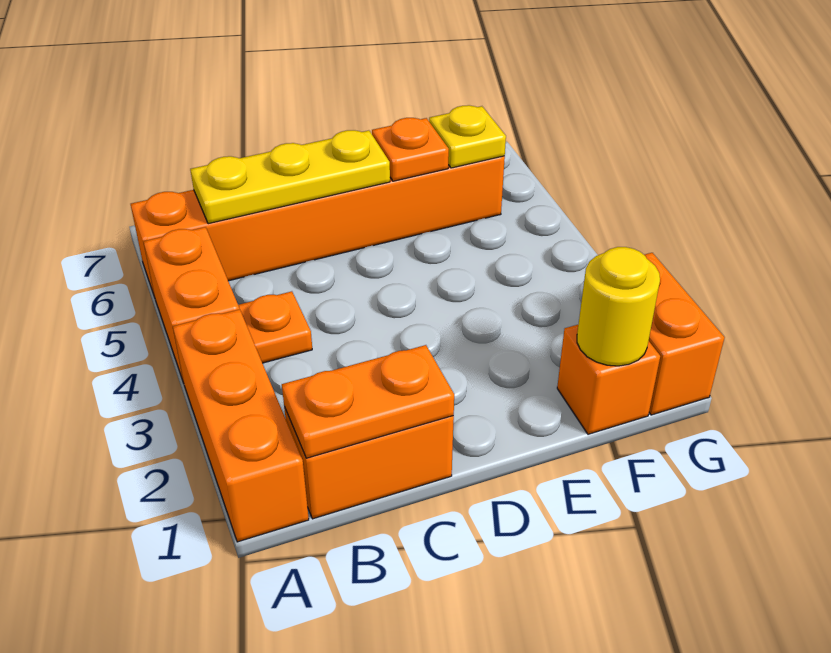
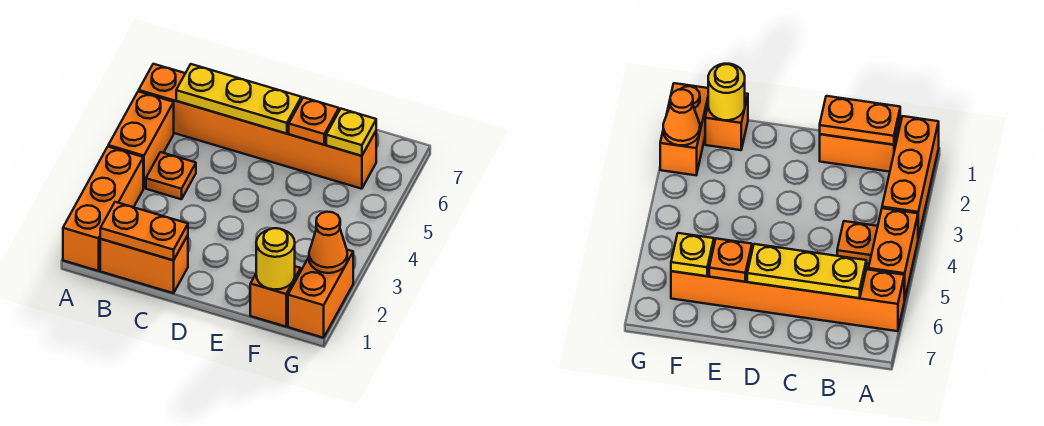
none -> orange cone G2 level 2

